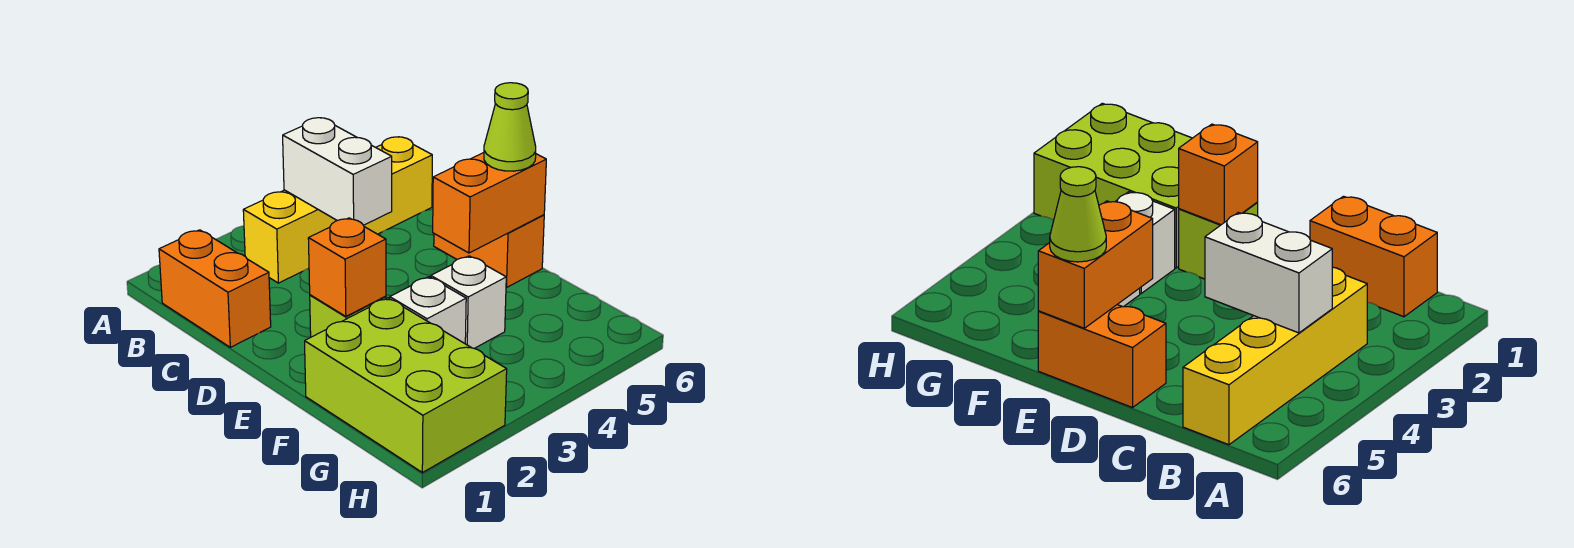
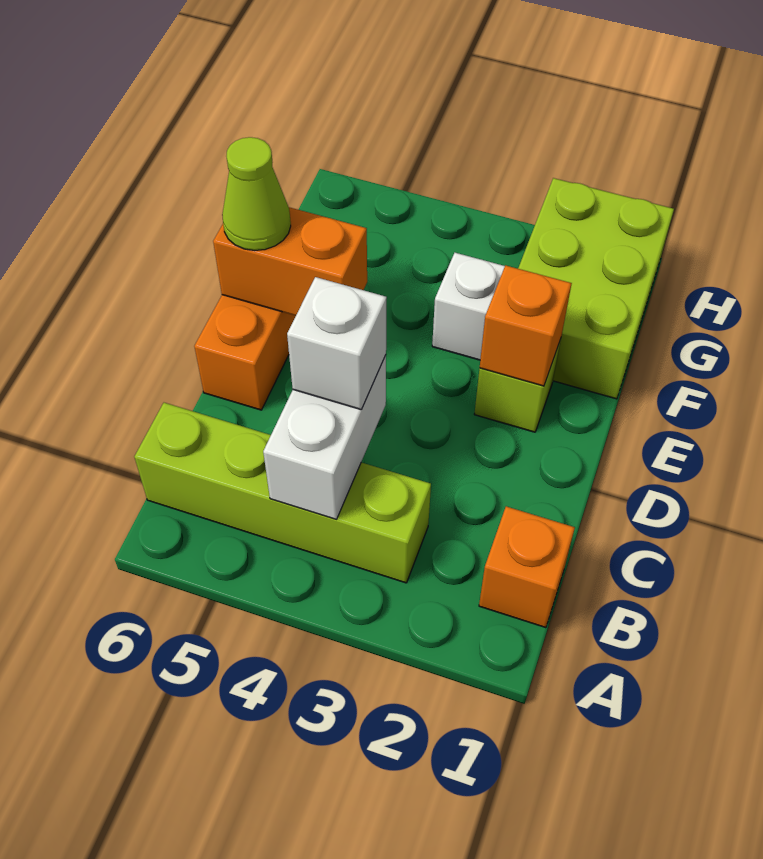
orange brick B1:C1 level 1 -> orange brick B1 level 1
yellow brick B3:B6 level 1 -> lime brick B3:B6 level 1
white brick F4 level 1 -> white brick C4 level 3

